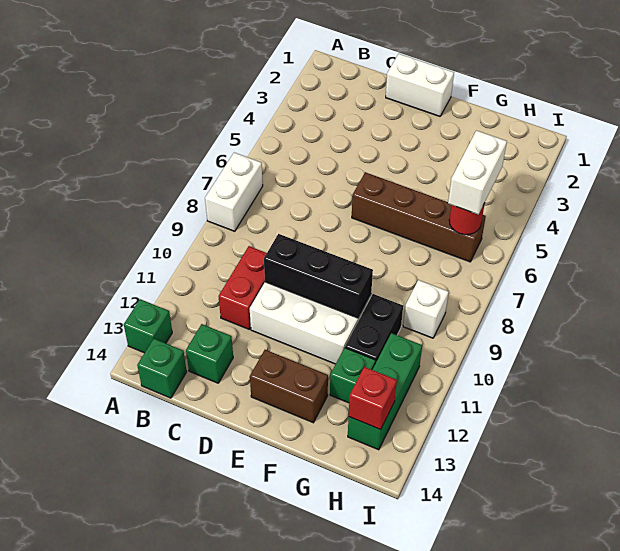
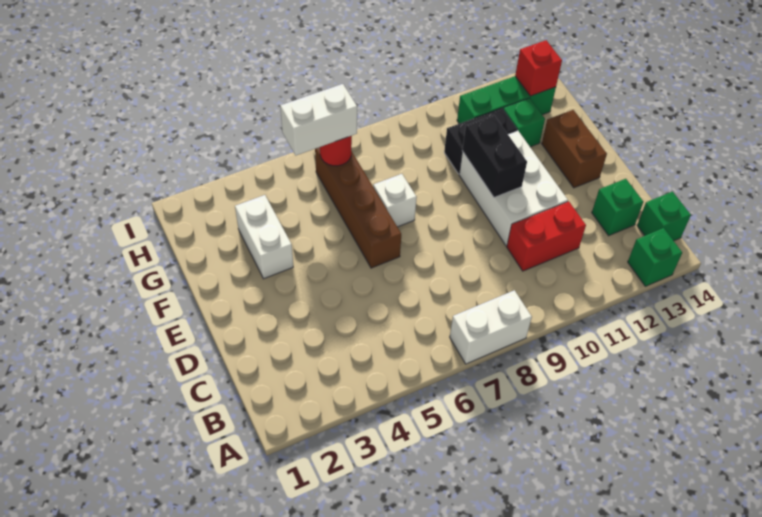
white brick D1:E1 level 1 -> white brick F3:G3 level 1
black brick D10:F10 level 2 -> black brick E10:F10 level 2
white brick H9 level 1 -> white brick F7 level 1

